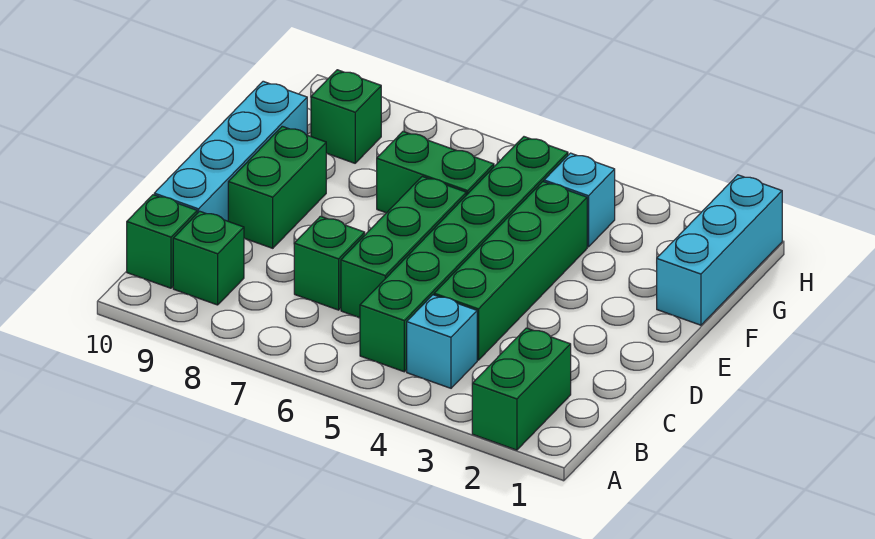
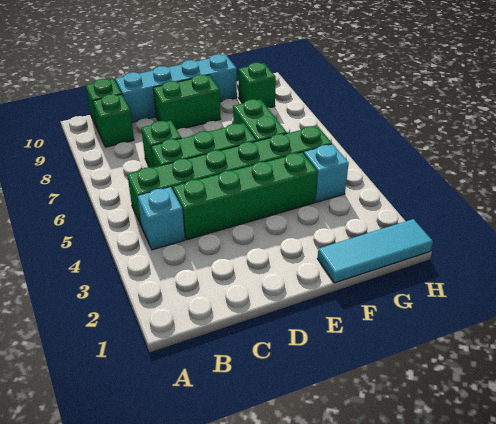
green brick A2:B2 level 1 -> none
cyan brick F1:H1 level 1 -> cyan tile F1:H1 level 1

